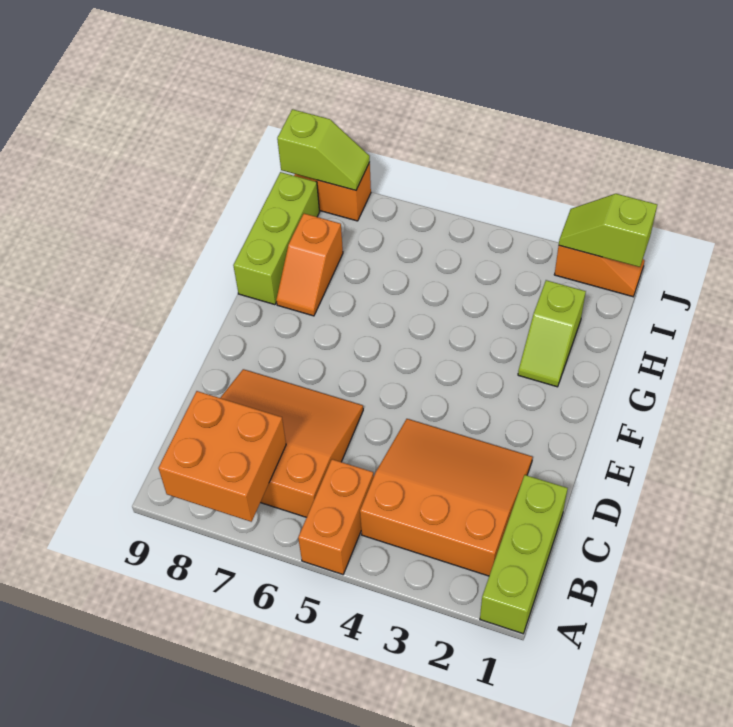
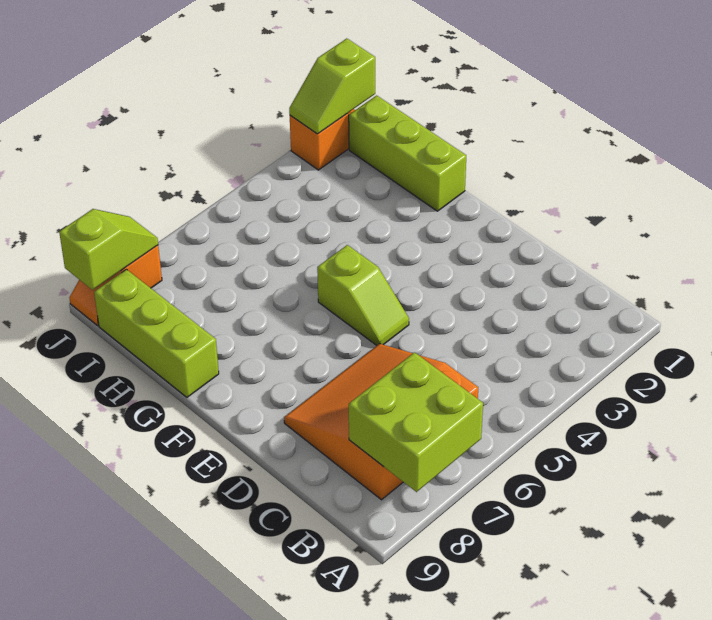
lime brick A1:C1 level 1 -> lime brick G1:I1 level 1
orange brick A5:B5 level 1 -> none
orange brick A7:B8 level 2 -> lime brick A7:B8 level 2
orange slope B2:D4 level 1 top B -> none
lime slope G2:H2 level 1 top H -> lime slope E5:F5 level 1 top F
orange slope G8:H8 level 1 top H -> none

